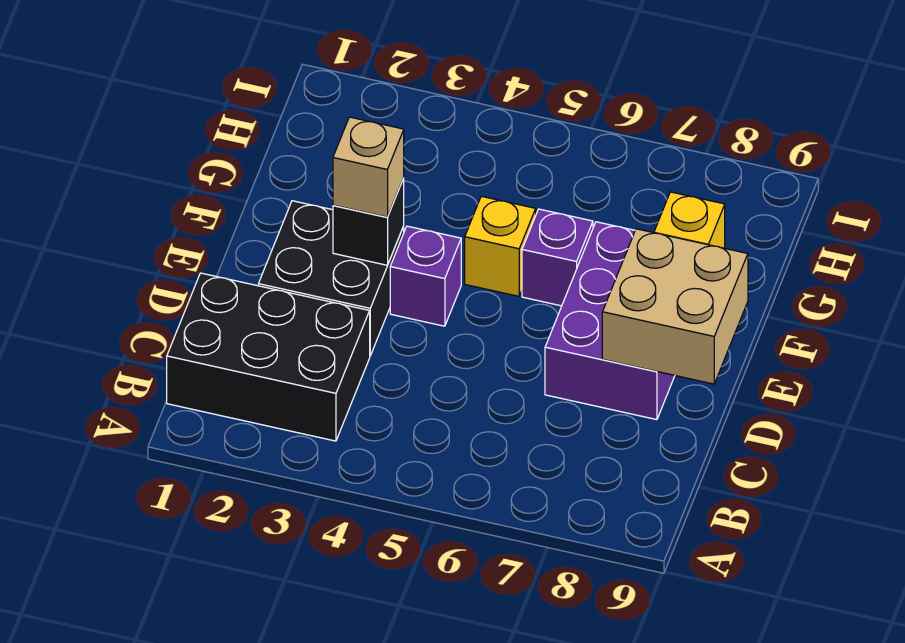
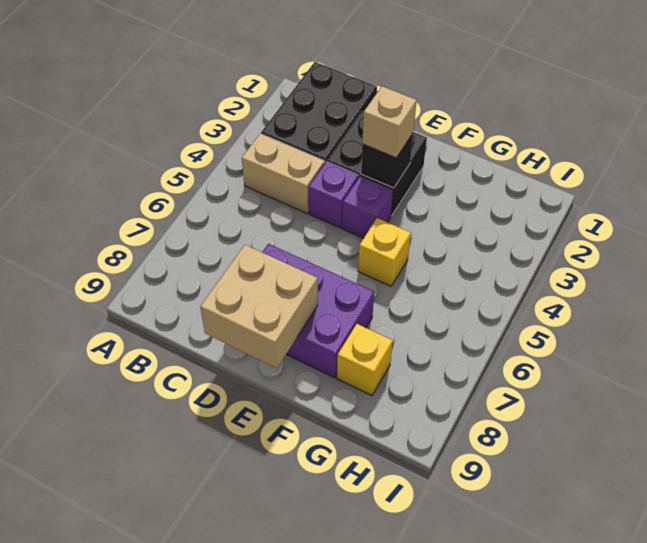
none -> tan brick B4:C4 level 1
purple brick F6 level 1 -> purple brick D4 level 1

